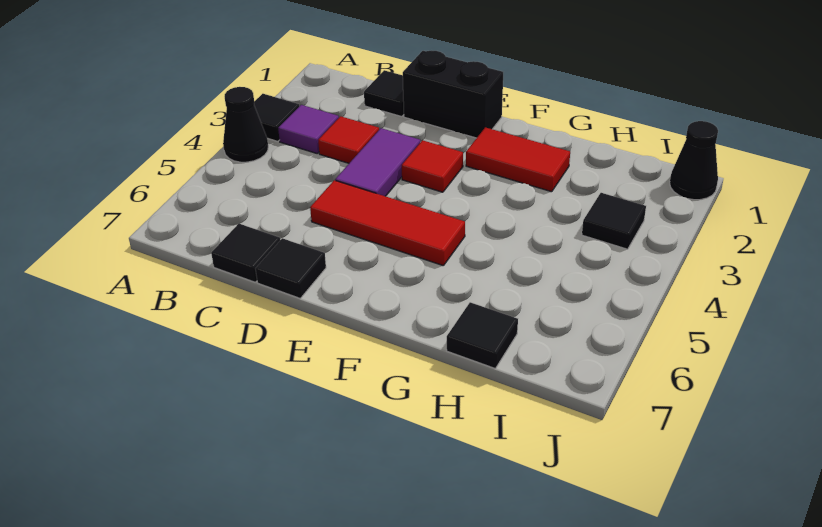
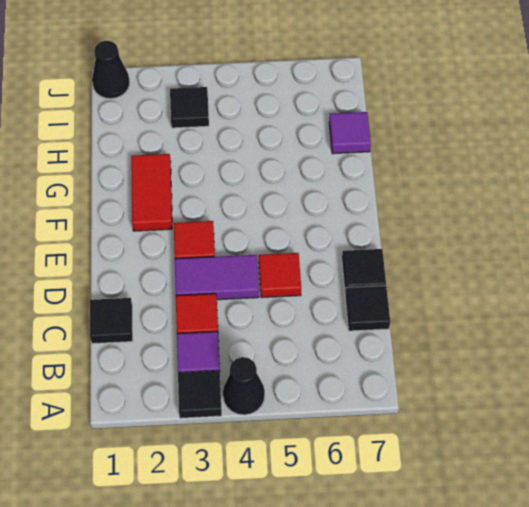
black brick D1:E1 level 1 -> none
red tile D5:F5 level 1 -> red tile D5 level 1
black tile H7 level 1 -> purple tile H7 level 1

